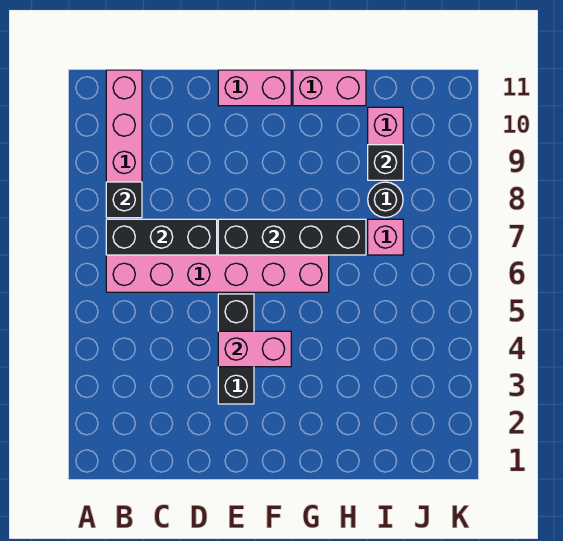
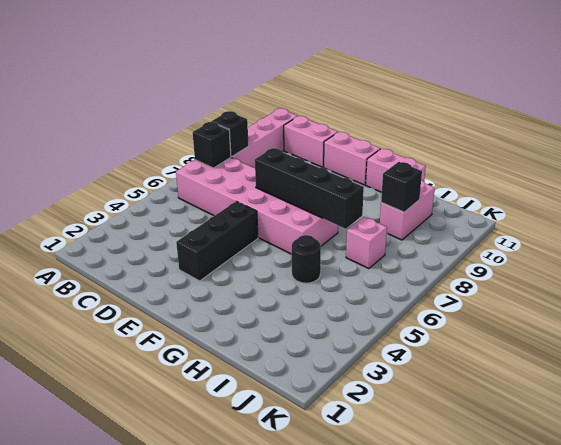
black brick B7:D7 level 2 -> black brick B7 level 2
pink brick E4:F4 level 2 -> pink brick C11:D11 level 1
black round brick I8 level 1 -> black round brick H5 level 1

